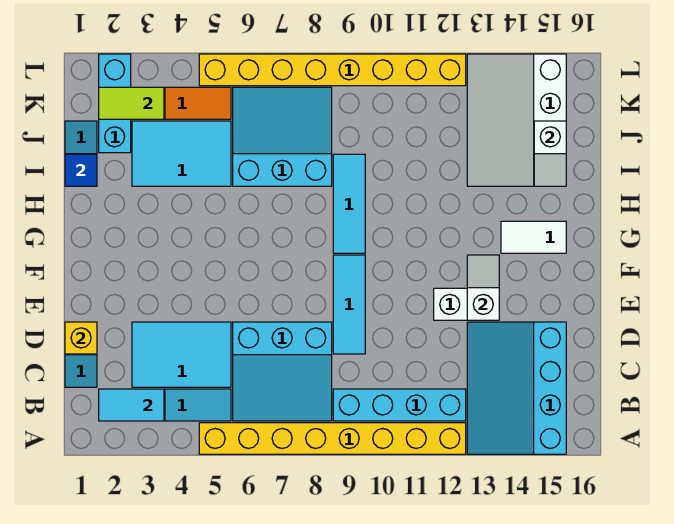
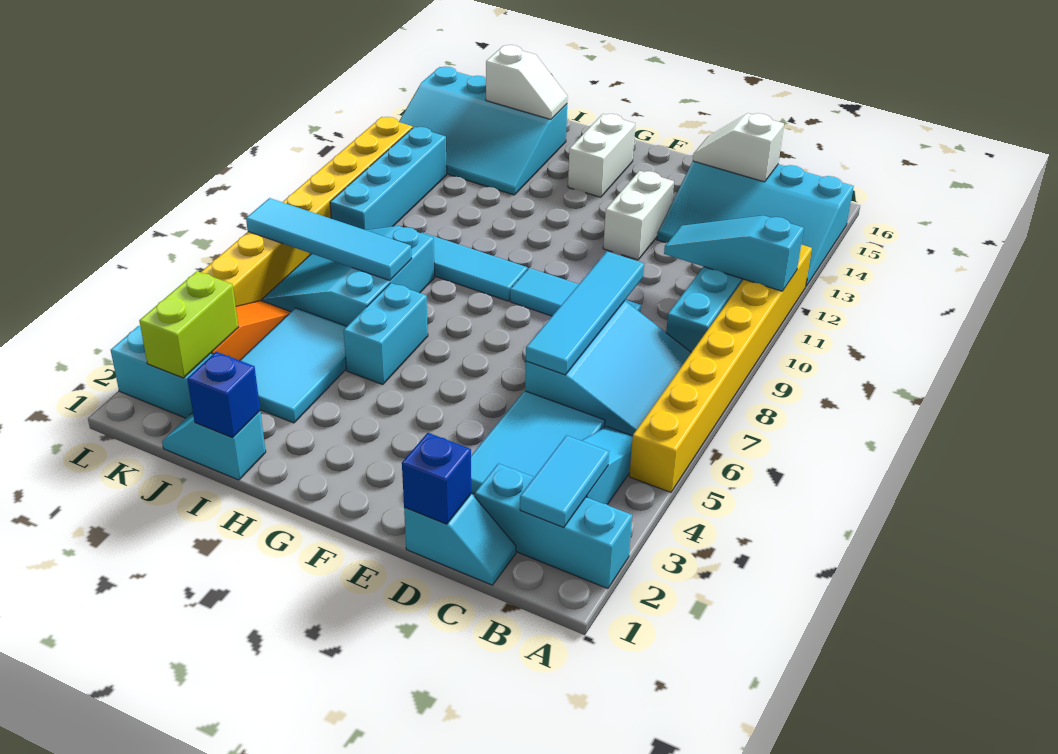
none -> cyan brick A2:C2 level 1
none -> cyan slope A11:C11 level 2 top A
yellow brick D1 level 2 -> blue brick D1 level 2
none -> cyan tile D6:D9 level 2
white slope E13:F13 level 2 top E -> white slope C15:D15 level 2 top C
white tile G14:G15 level 1 -> white brick G14:G15 level 1
none -> cyan brick H5:H6 level 1
blue tile I1 level 2 -> blue brick I1 level 2
none -> cyan tile I7:L7 level 2
white slope I13:L15 level 1 top 15 -> cyan slope I13:L15 level 1 top 15
lime tile K2:K3 level 2 -> lime brick K2:K3 level 2
none -> cyan brick K9:K12 level 1

